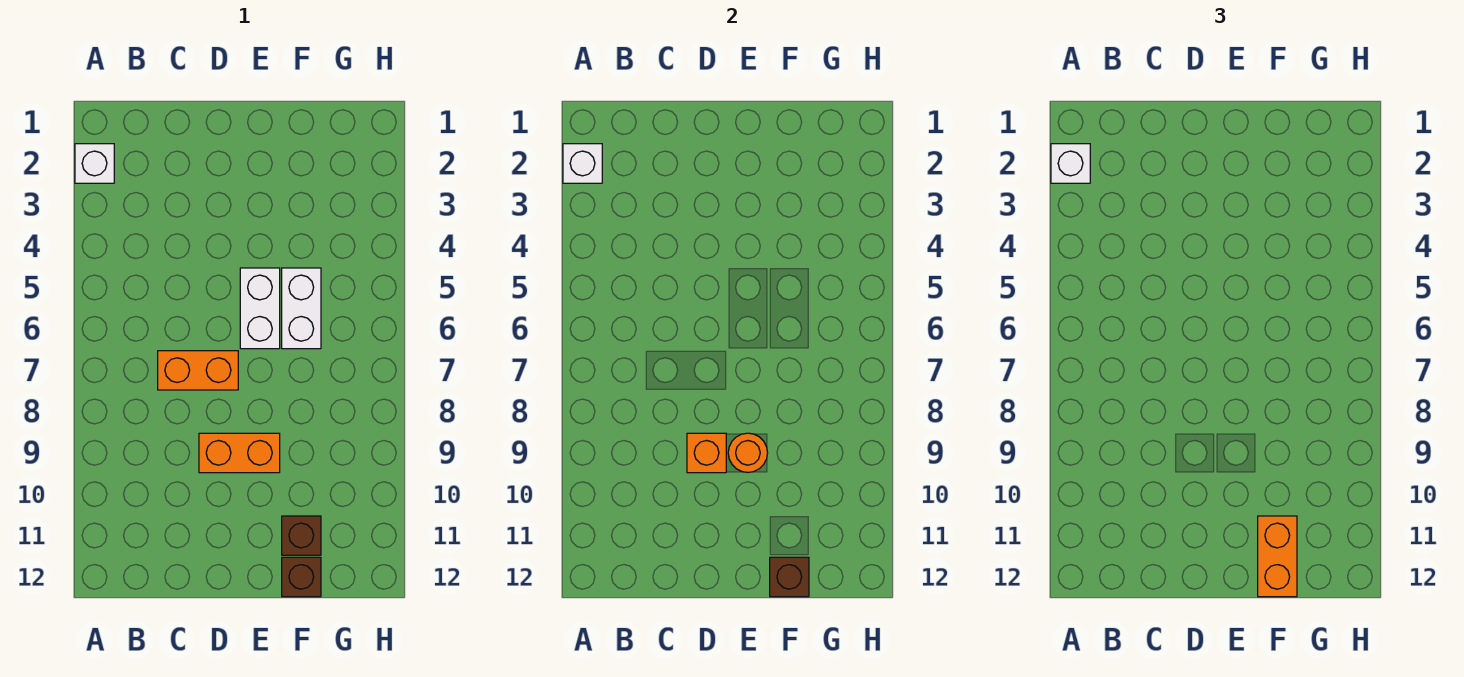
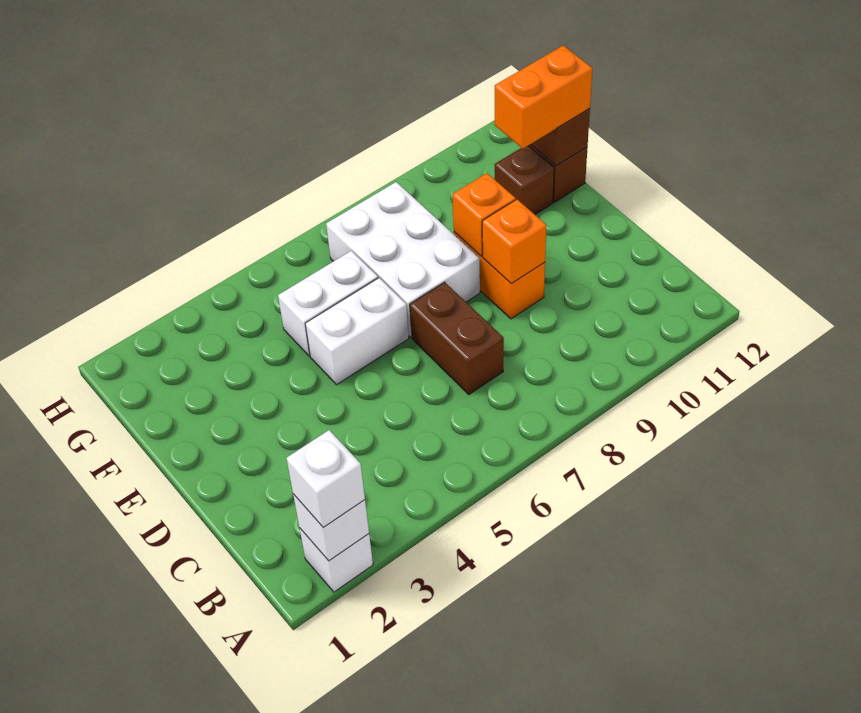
orange brick C7:D7 level 1 -> brown brick C7:D7 level 1
none -> white brick E7:G8 level 1
orange round brick E9 level 2 -> orange brick E9 level 2

